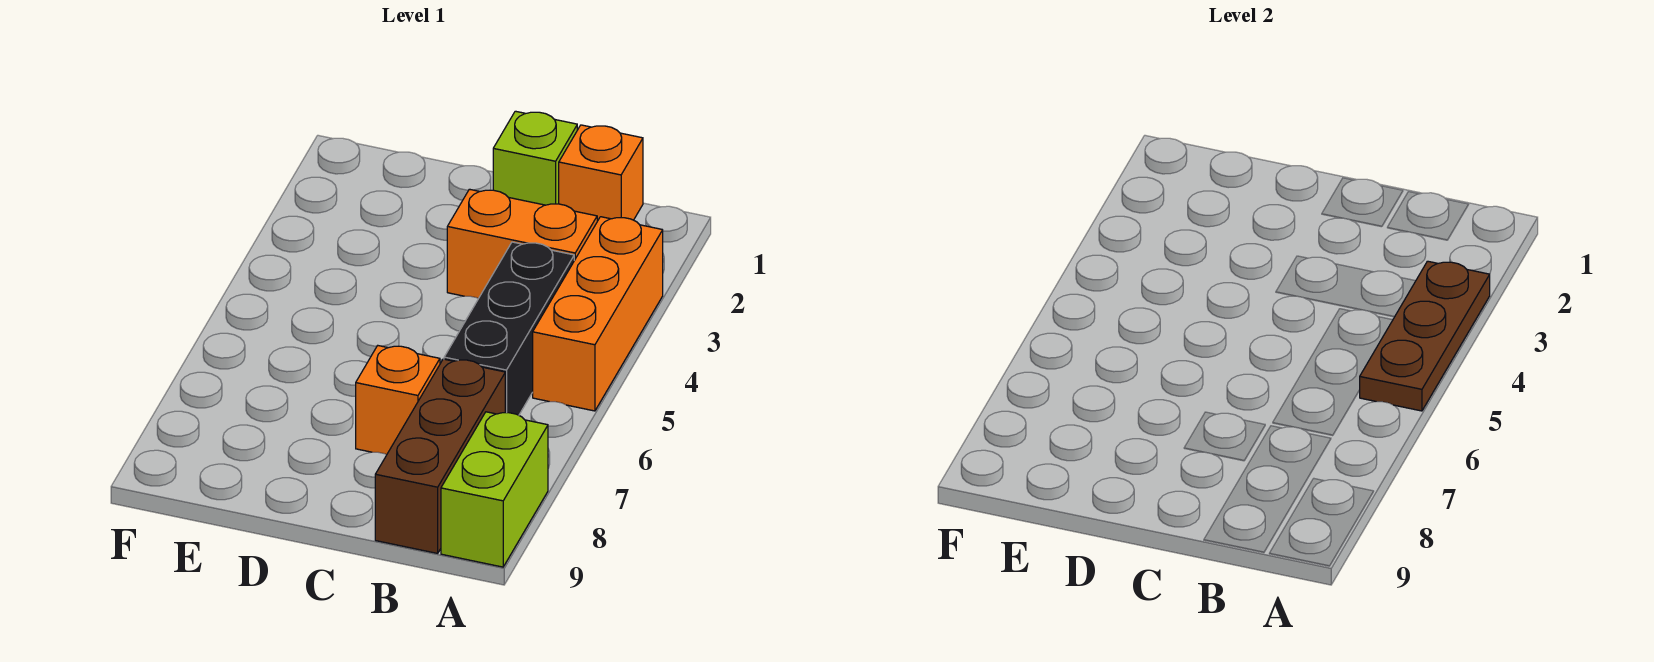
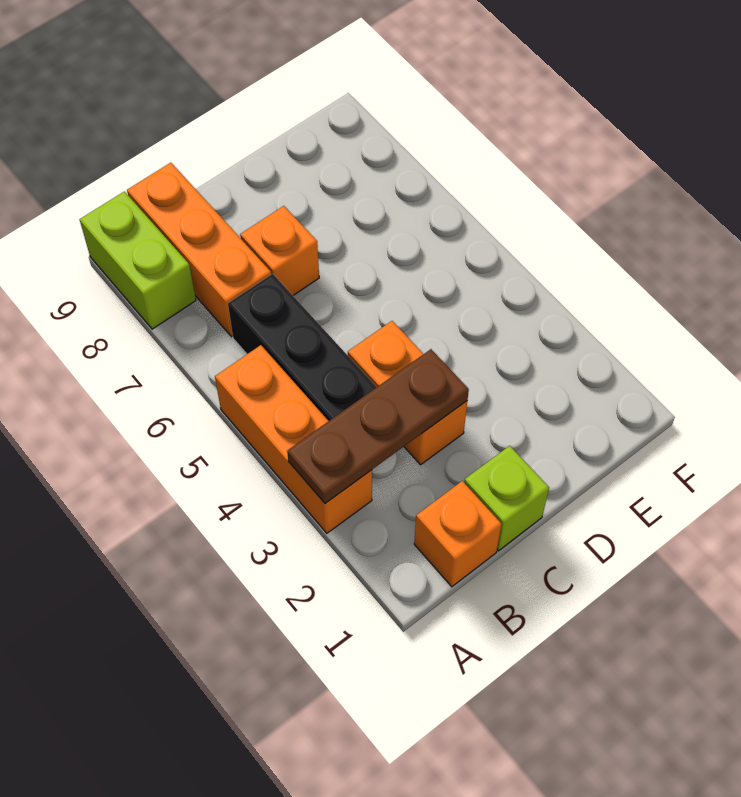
brown plate A3:A5 level 2 -> brown plate A3:C3 level 2
orange brick B3:C3 level 1 -> orange brick C3:C4 level 1
brown brick B7:B9 level 1 -> orange brick B7:B9 level 1

